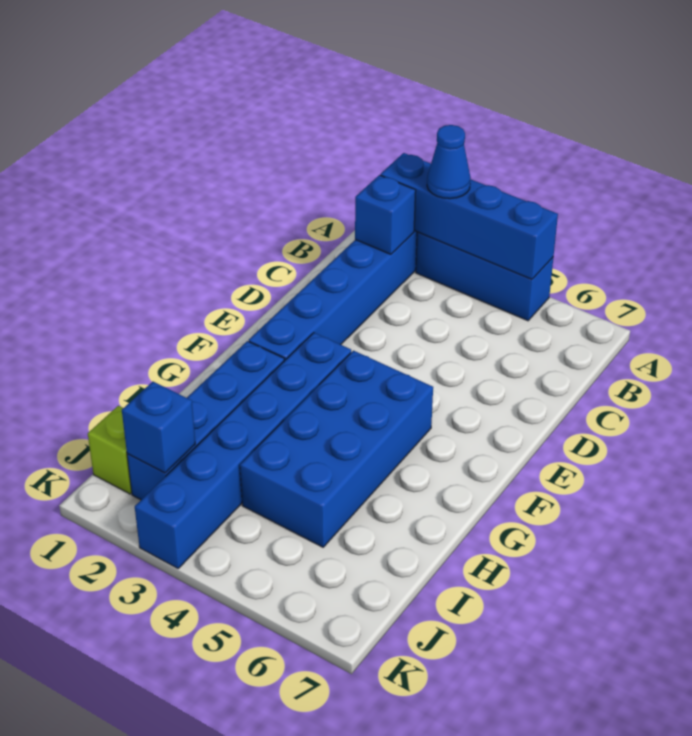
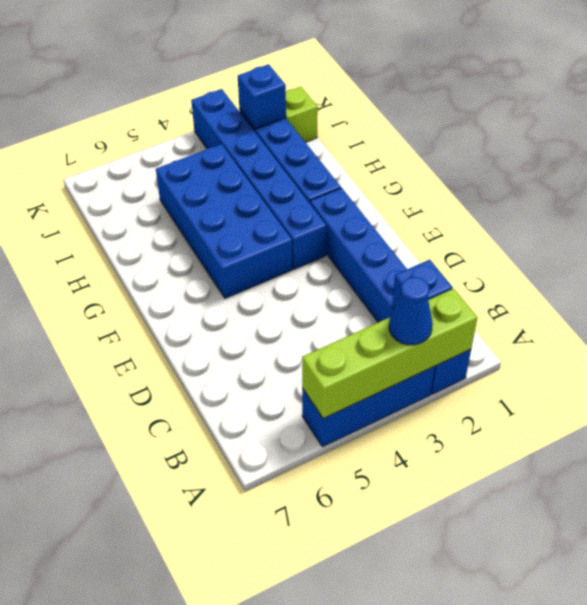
blue brick A2:A5 level 2 -> lime brick A2:A5 level 2

